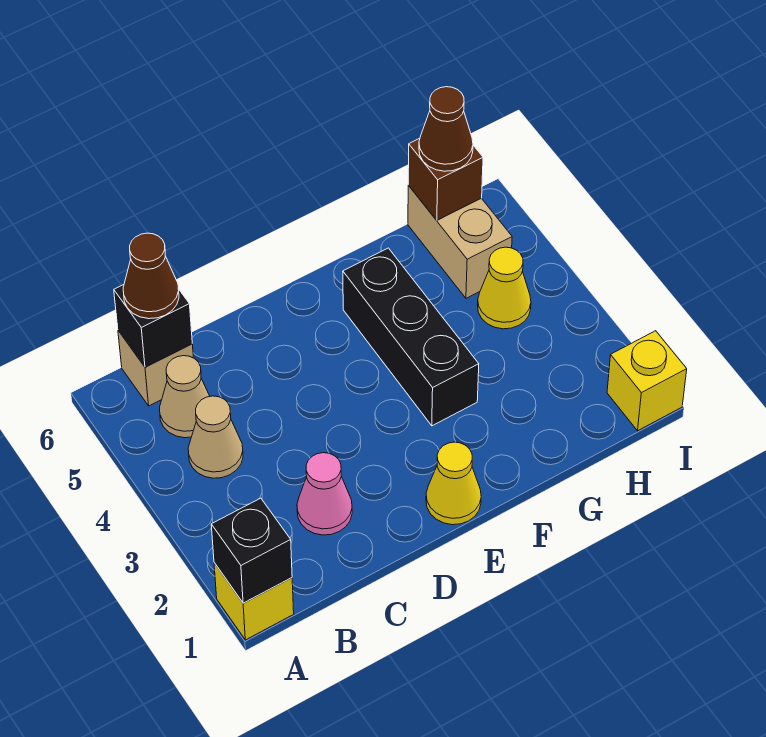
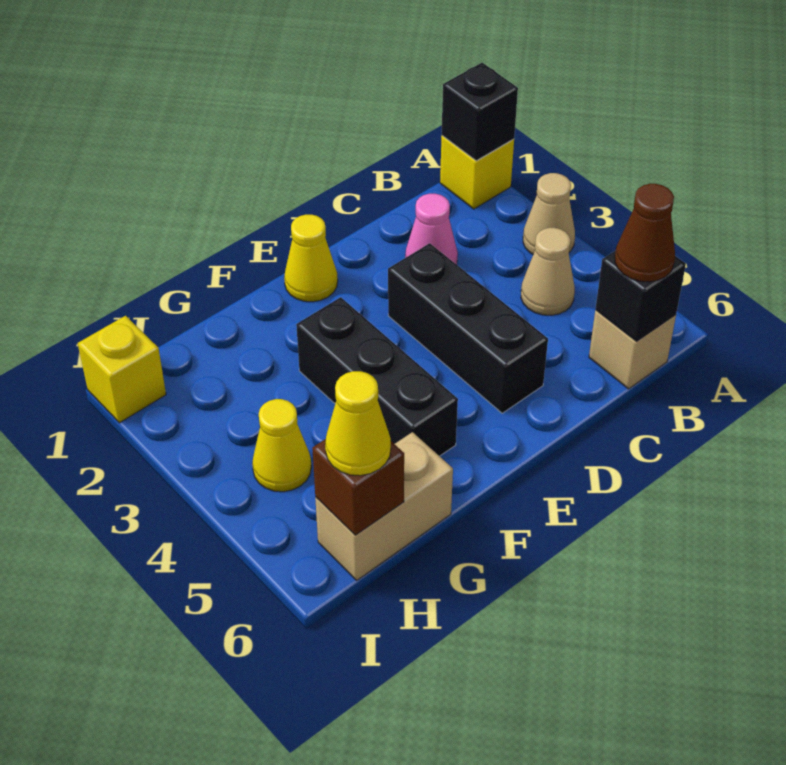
tan cone B5 level 1 -> tan cone A3 level 1
none -> black brick D3:D5 level 1
tan brick H5:H6 level 1 -> tan brick G6:H6 level 1
brown cone H6 level 3 -> yellow cone H6 level 3

